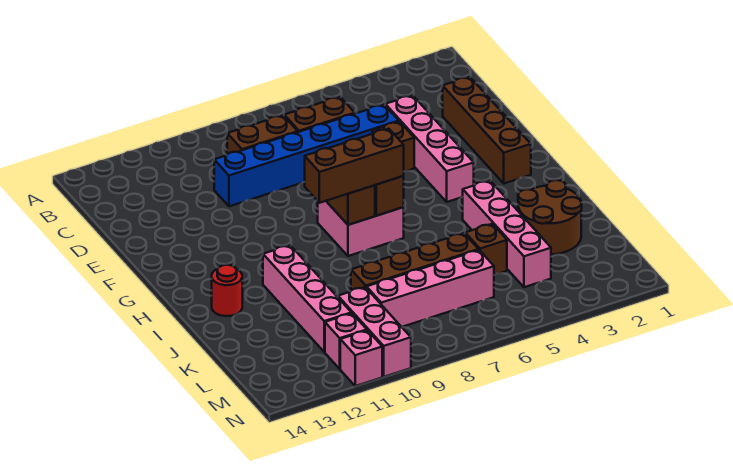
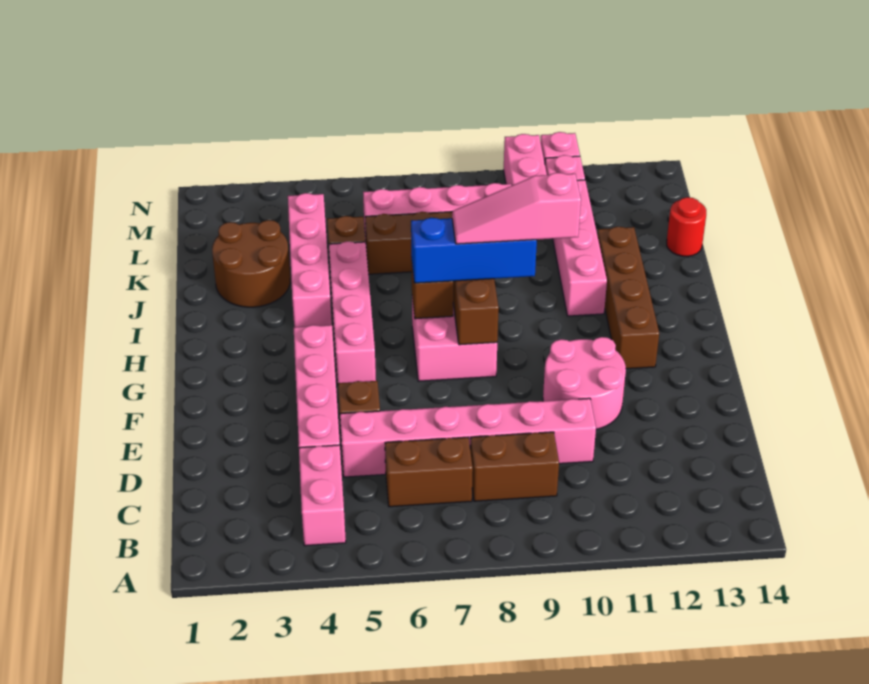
none -> pink brick B4:C4 level 1
brown brick D2:G2 level 1 -> brown brick G12:J12 level 1
blue brick D5:D10 level 1 -> pink brick D5:D10 level 1
none -> pink round brick E10:F11 level 1
none -> pink brick G5:J5 level 1
brown brick H7:H9 level 3 -> blue brick H7:H9 level 3
none -> pink slope H8:H10 level 4 top 10
red round brick I13 level 1 -> red round brick K14 level 1

